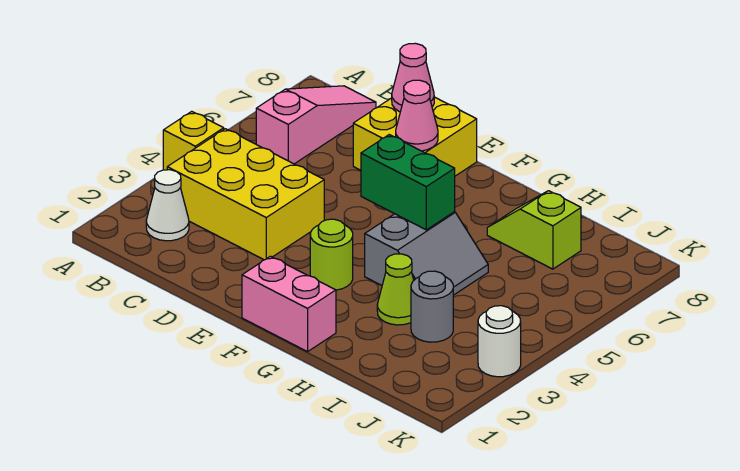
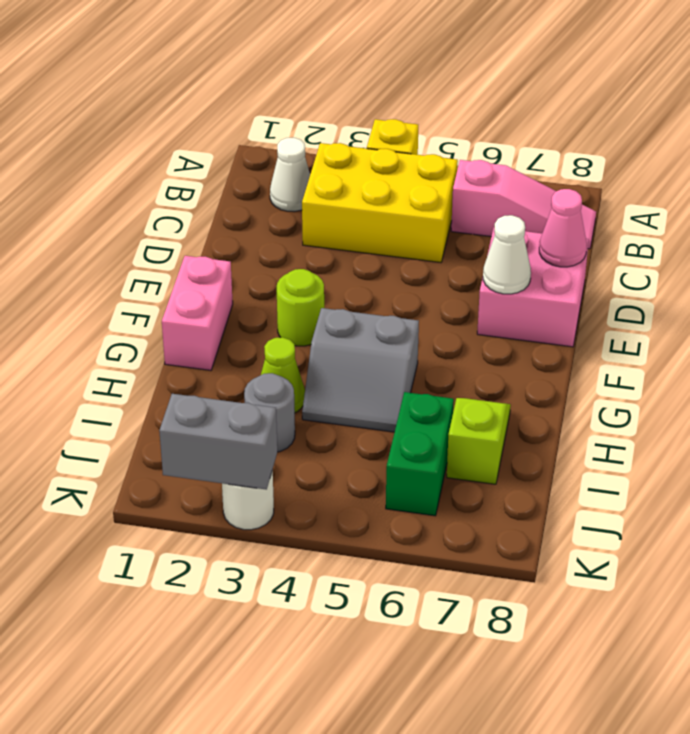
yellow brick B3:D4 level 1 -> yellow brick B3:C5 level 1
yellow brick D7:E8 level 1 -> pink brick D7:E8 level 1
pink cone E7 level 2 -> white cone E7 level 2
green brick F5:G5 level 2 -> green brick I6:J6 level 1
none -> grey brick K2:K3 level 2

